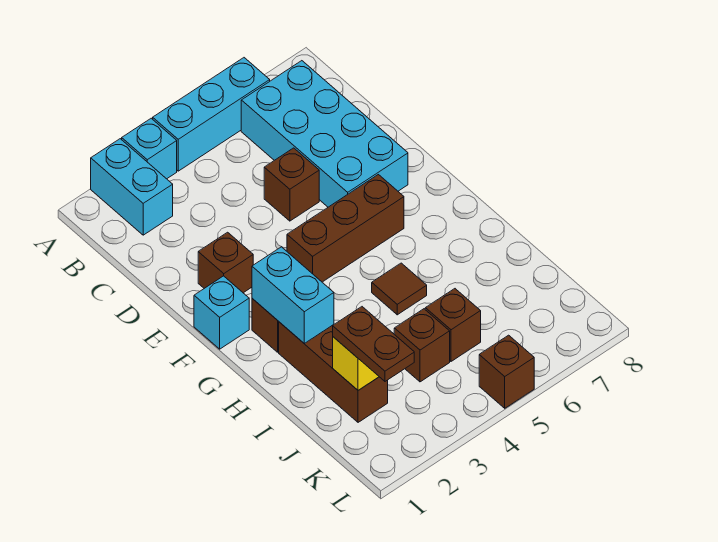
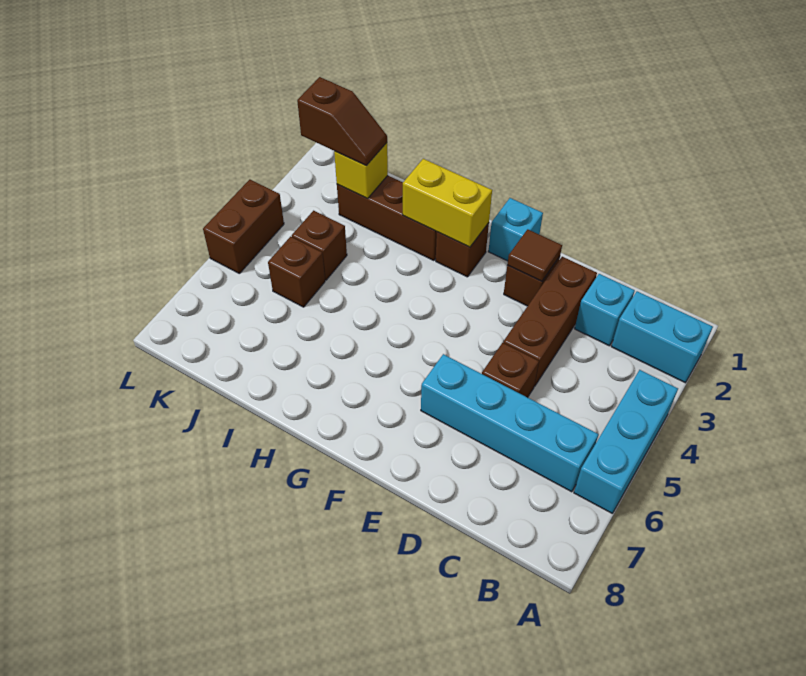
cyan brick A3 level 1 -> cyan brick C2 level 1
cyan brick B6:E7 level 1 -> cyan brick B6:E6 level 1
brown brick F4:F6 level 1 -> brown brick D2:D4 level 1
cyan brick G2:H2 level 2 -> yellow brick G2:H2 level 2
brown tile H5 level 1 -> brown tile E2 level 2
brown plate J2:K2 level 3 -> brown slope J2:K2 level 3 top K
brown brick L5 level 1 -> brown brick L4:L5 level 1

